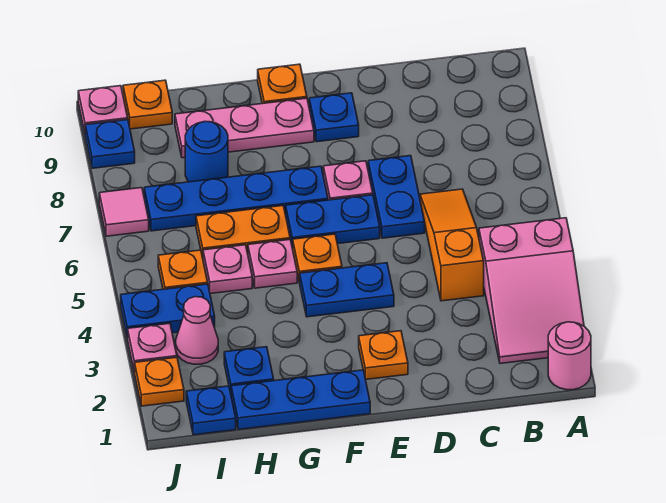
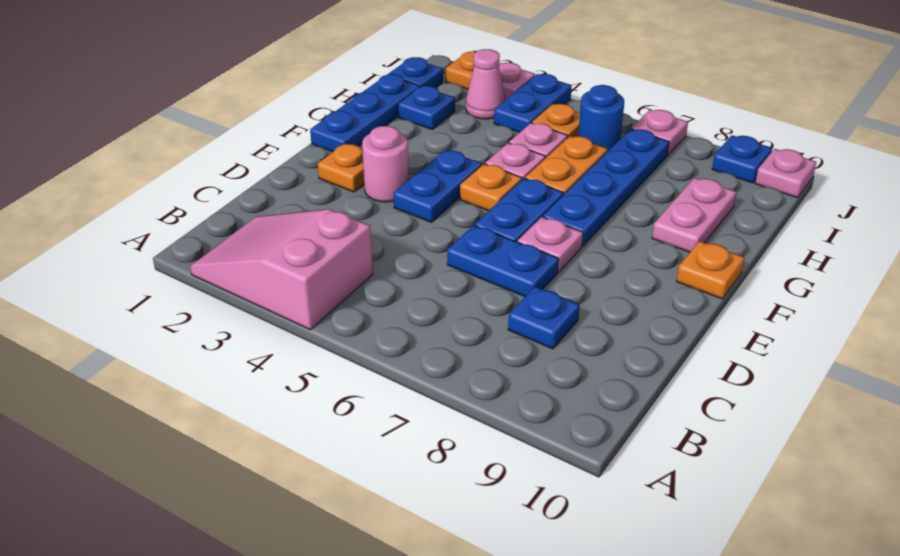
pink round brick A1 level 1 -> pink round brick E3 level 1
orange slope C4:C6 level 1 top 4 -> none
blue plate E9 level 1 -> blue plate C8 level 1
pink plate F9:H9 level 1 -> pink plate G9:H9 level 1
blue round brick H8 level 1 -> blue round brick I6 level 1
orange plate I10 level 1 -> none
pink tile J7 level 1 -> pink plate J7 level 1

